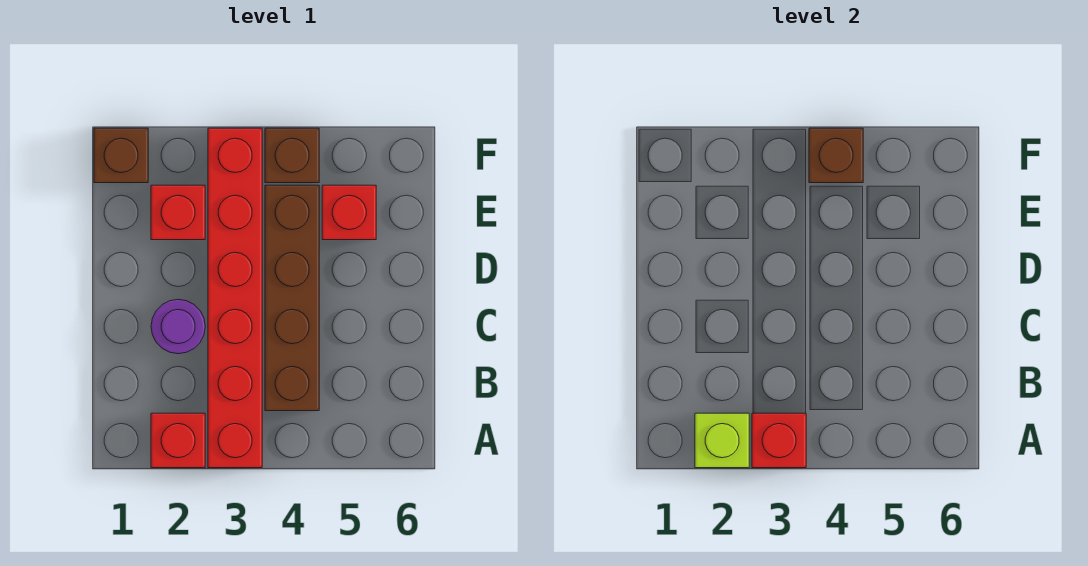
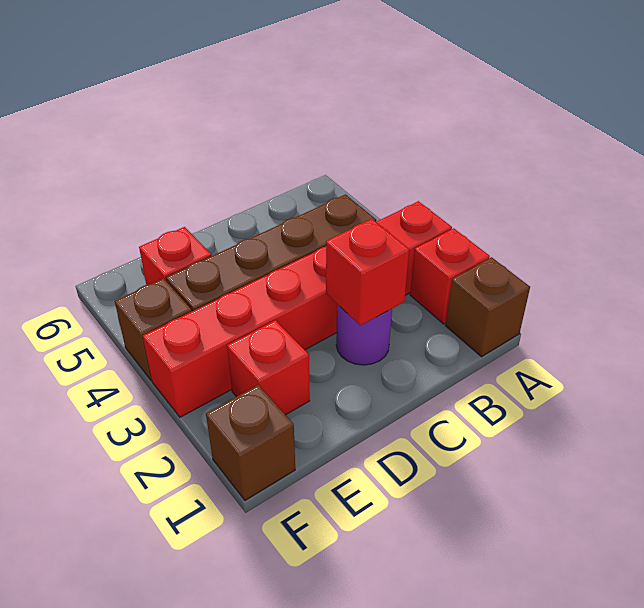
lime brick A2 level 2 -> none
red brick A3 level 2 -> red brick C2 level 2
brown brick F4 level 2 -> brown brick A1 level 1

